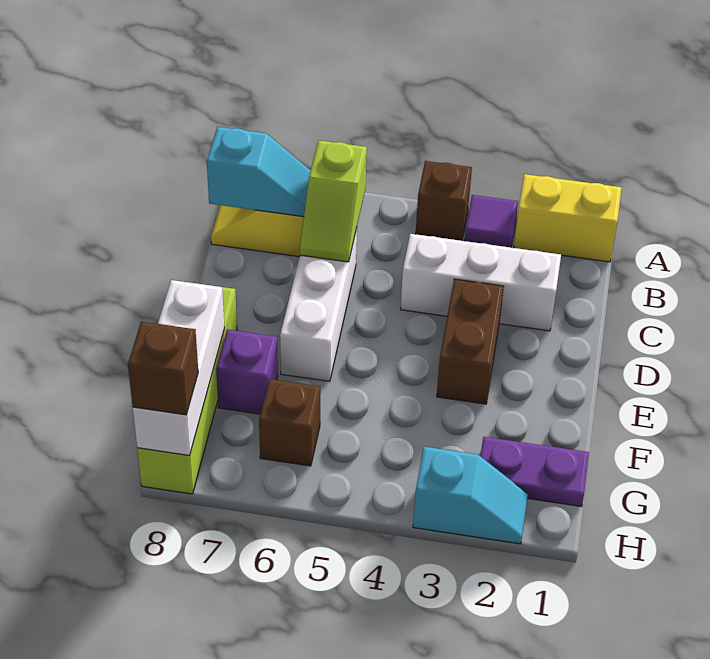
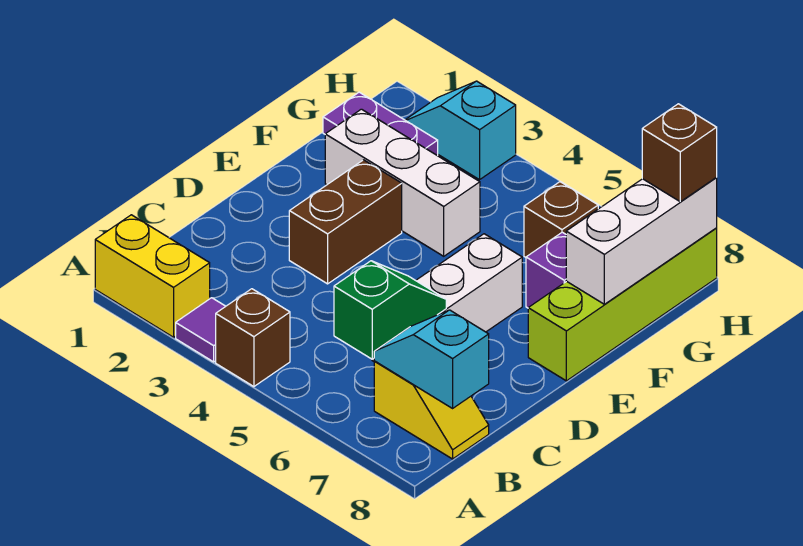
lime slope B6:C6 level 2 top B -> green slope B6:C6 level 2 top B
white brick C2:C4 level 1 -> white brick F2:F4 level 1

